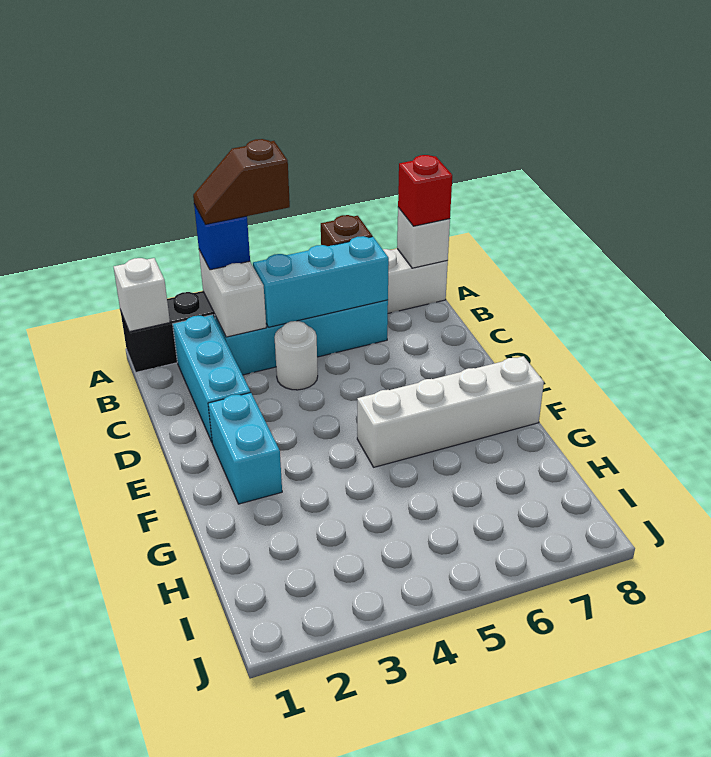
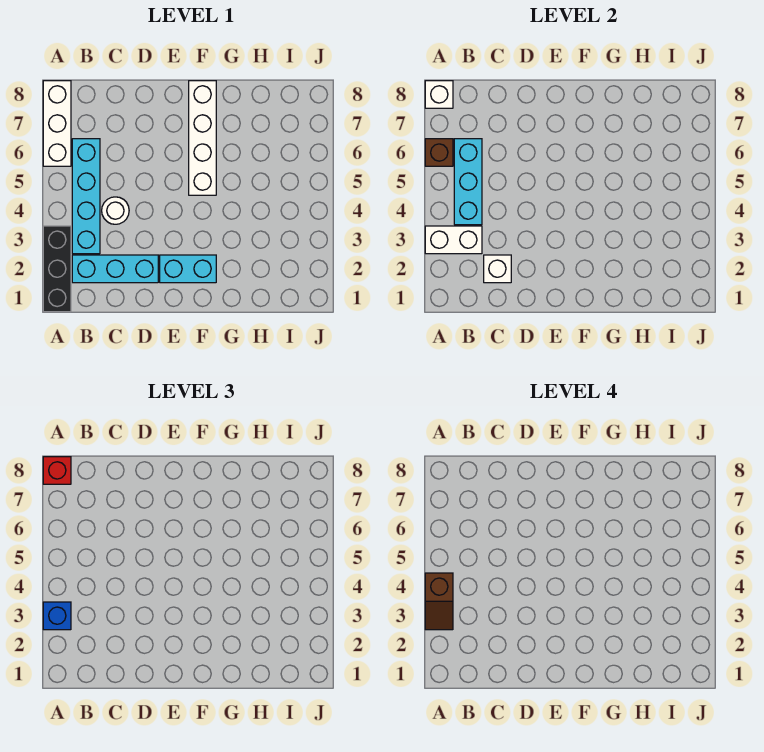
white brick A1 level 2 -> white brick C2 level 2

